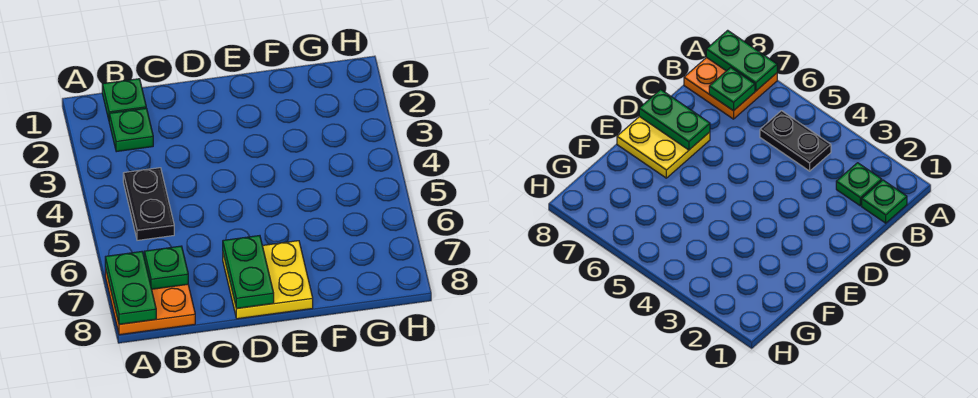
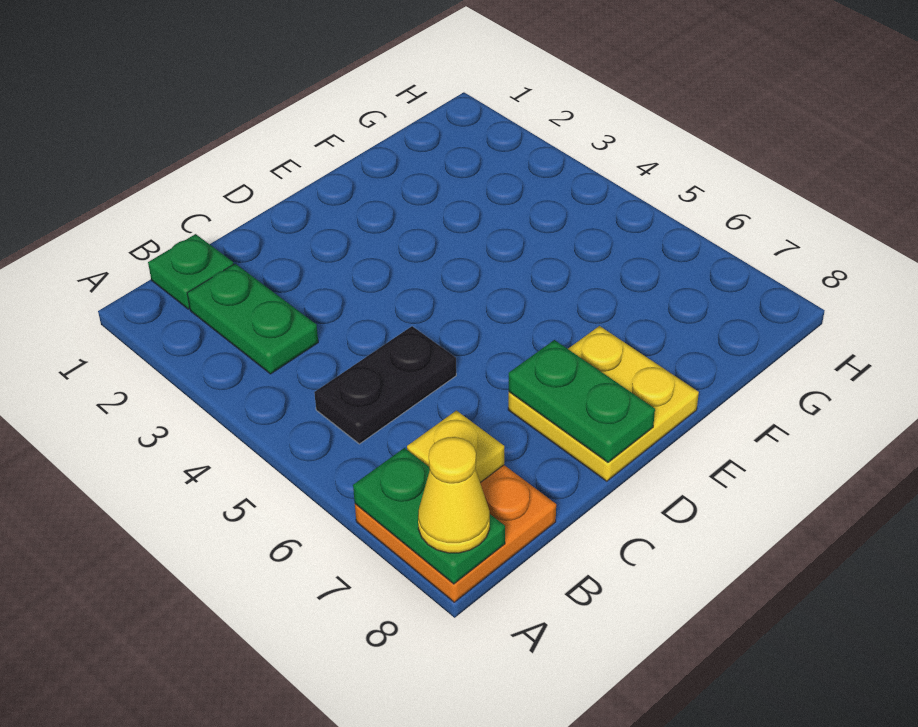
none -> yellow cone A8 level 3
green plate B2 level 1 -> green plate B2:B3 level 1
black plate B4:B5 level 1 -> black plate B5:C5 level 1
green plate B7 level 2 -> yellow plate B7 level 2

